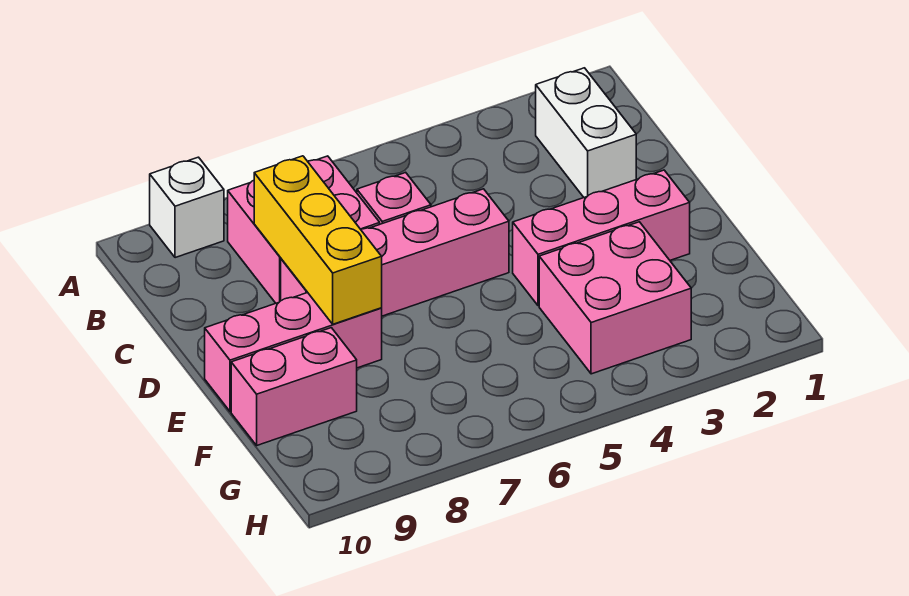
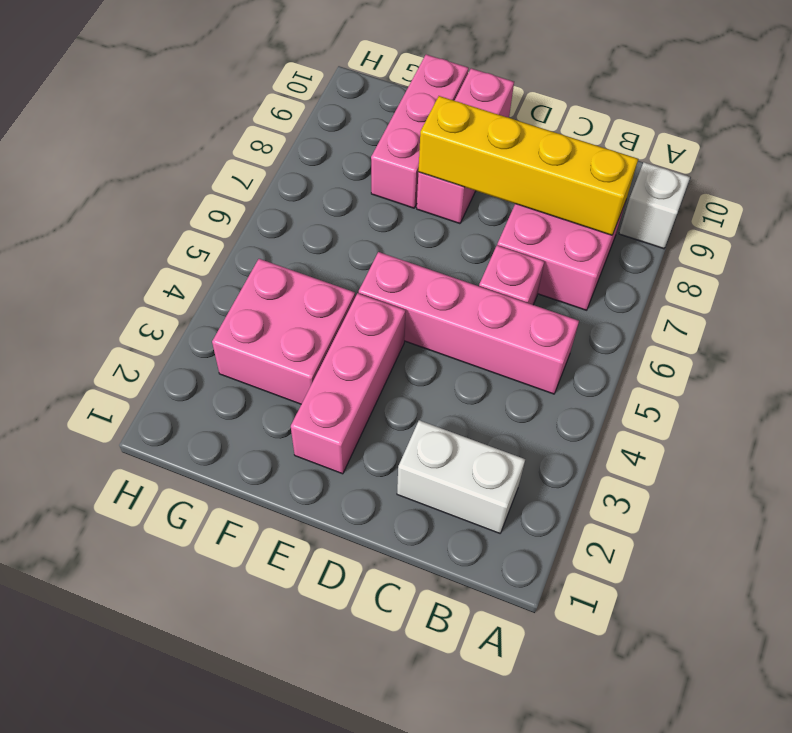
yellow brick C8:E8 level 2 -> yellow brick B8:E8 level 2
pink brick D5:D8 level 1 -> pink brick B5:E5 level 1
pink brick F9:F10 level 1 -> pink brick F8:F10 level 1

